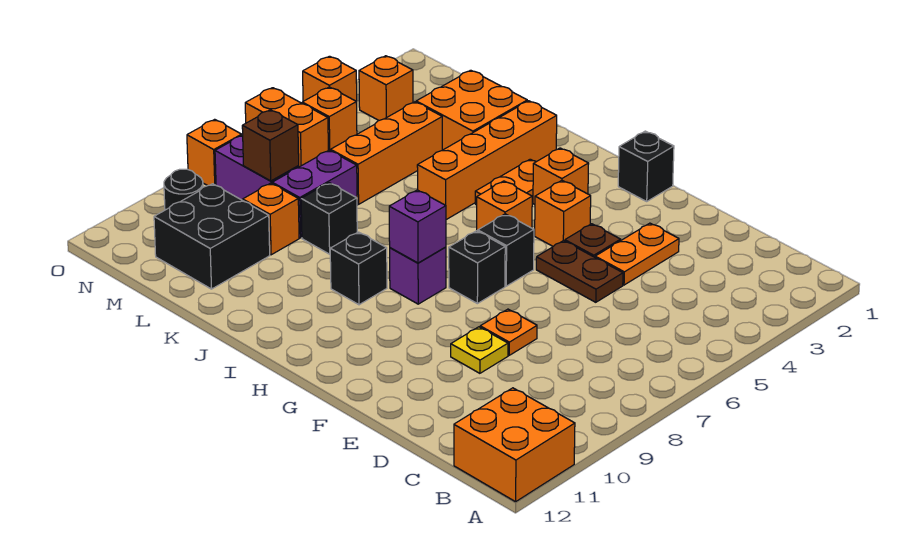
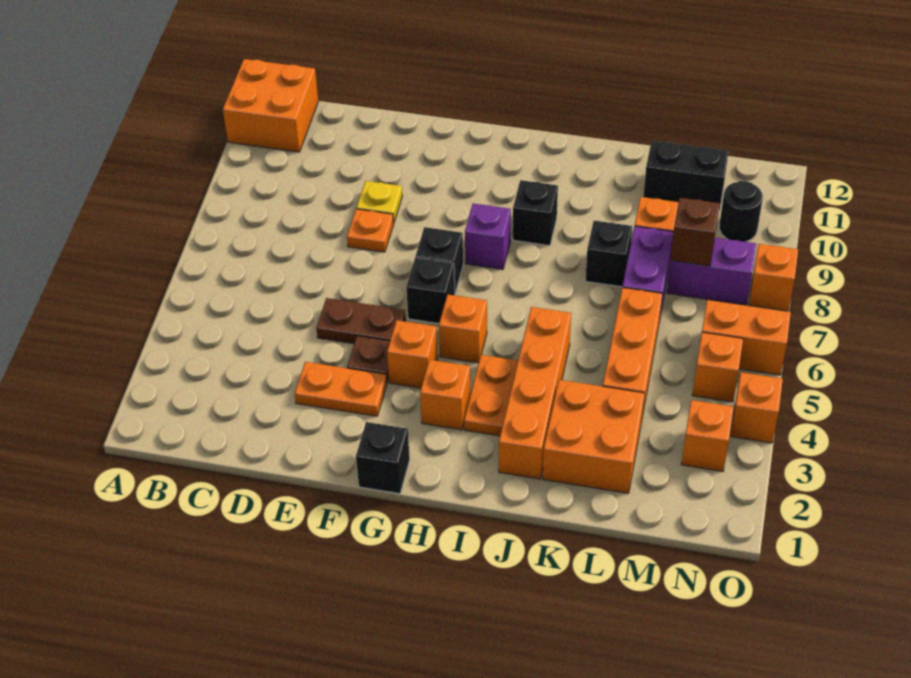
orange plate E3:E4 level 1 -> orange plate E3:F3 level 1
purple brick H8 level 2 -> none
black brick L10:M11 level 1 -> black brick L11:M11 level 1

